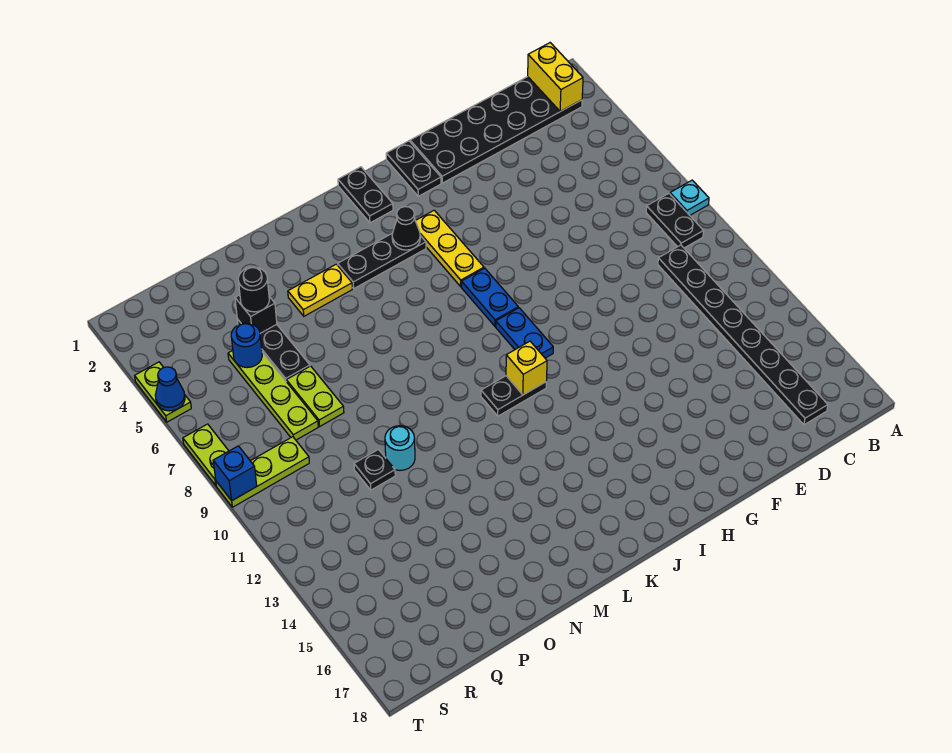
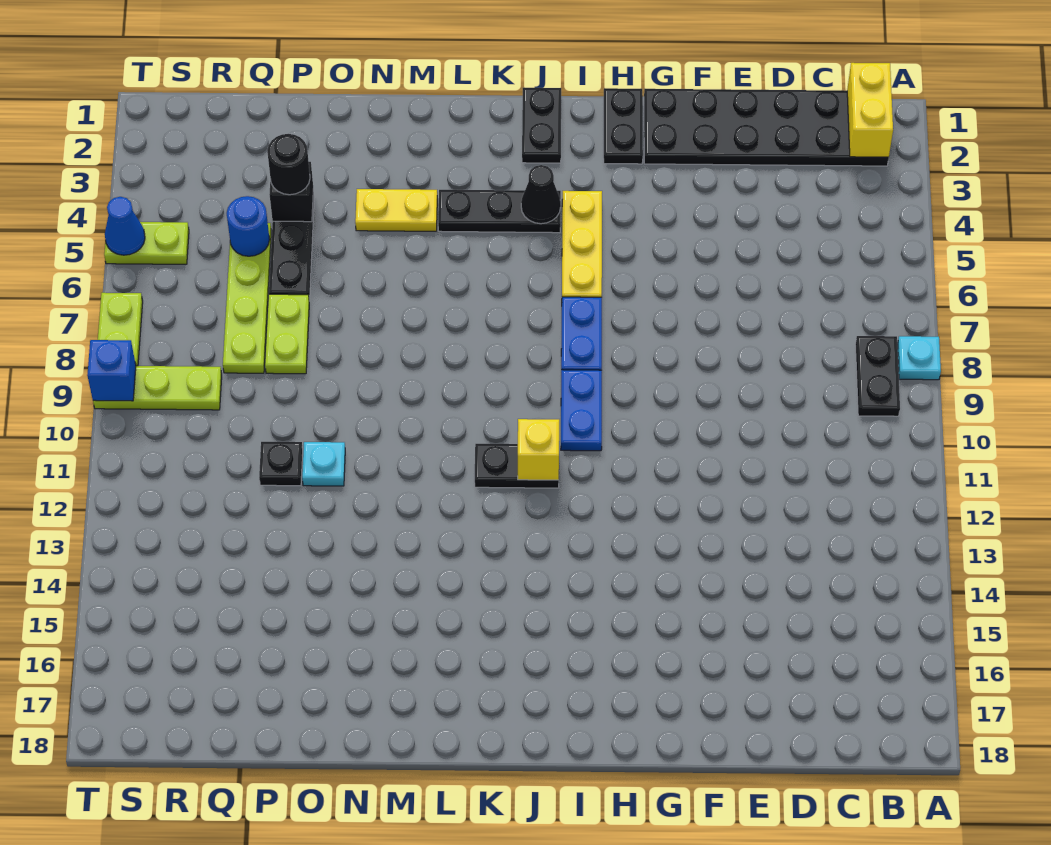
black plate C10:C17 level 1 -> none
cyan round brick O11 level 1 -> cyan plate O11 level 1
lime plate T4:T5 level 1 -> lime plate S5:T5 level 1

